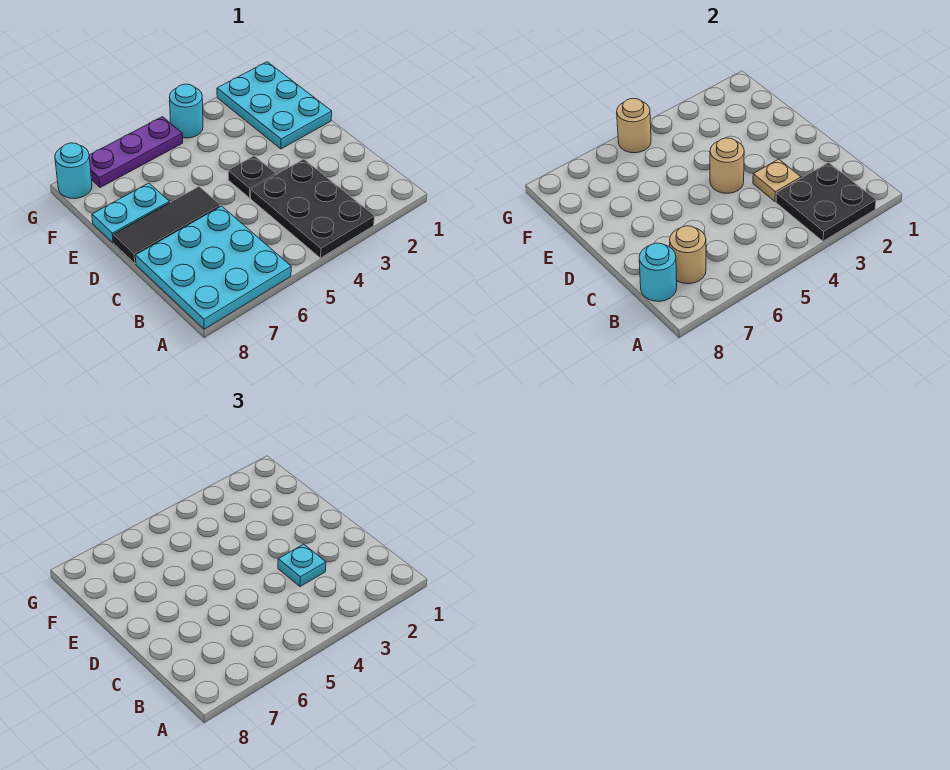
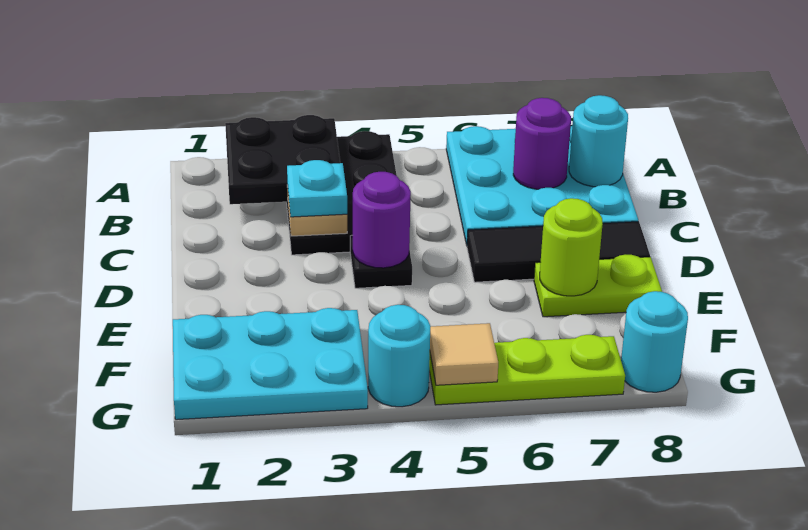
tan round brick B7 level 2 -> purple round brick B7 level 2
tan round brick D4 level 2 -> purple round brick D4 level 2
cyan plate E1:G2 level 1 -> cyan plate F1:G3 level 1
cyan plate E7:E8 level 1 -> lime plate E7:E8 level 1
none -> lime round brick E7 level 2
purple plate G5:G7 level 1 -> lime plate G5:G7 level 1
tan round brick G5 level 2 -> tan tile G5 level 2

